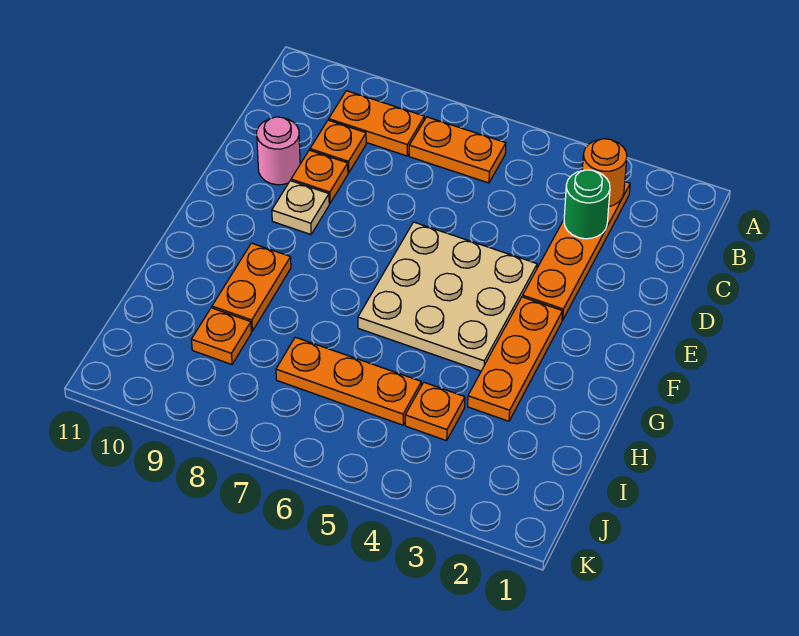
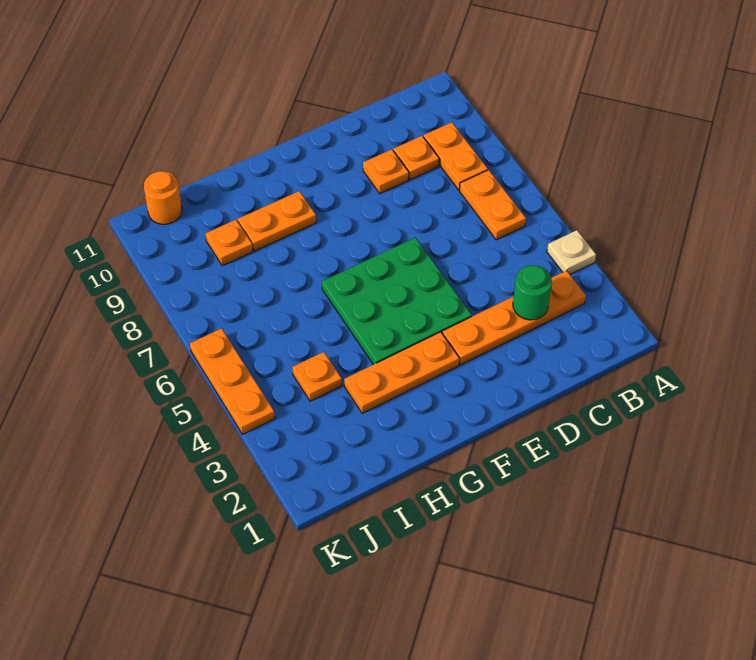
orange round brick B3 level 2 -> orange round brick J11 level 1
pink round brick D10 level 1 -> none
tan plate E4:G6 level 1 -> green plate E4:G6 level 1
tan plate E9 level 1 -> tan plate A4 level 1
orange plate I5:I7 level 1 -> orange plate K4:K6 level 1

